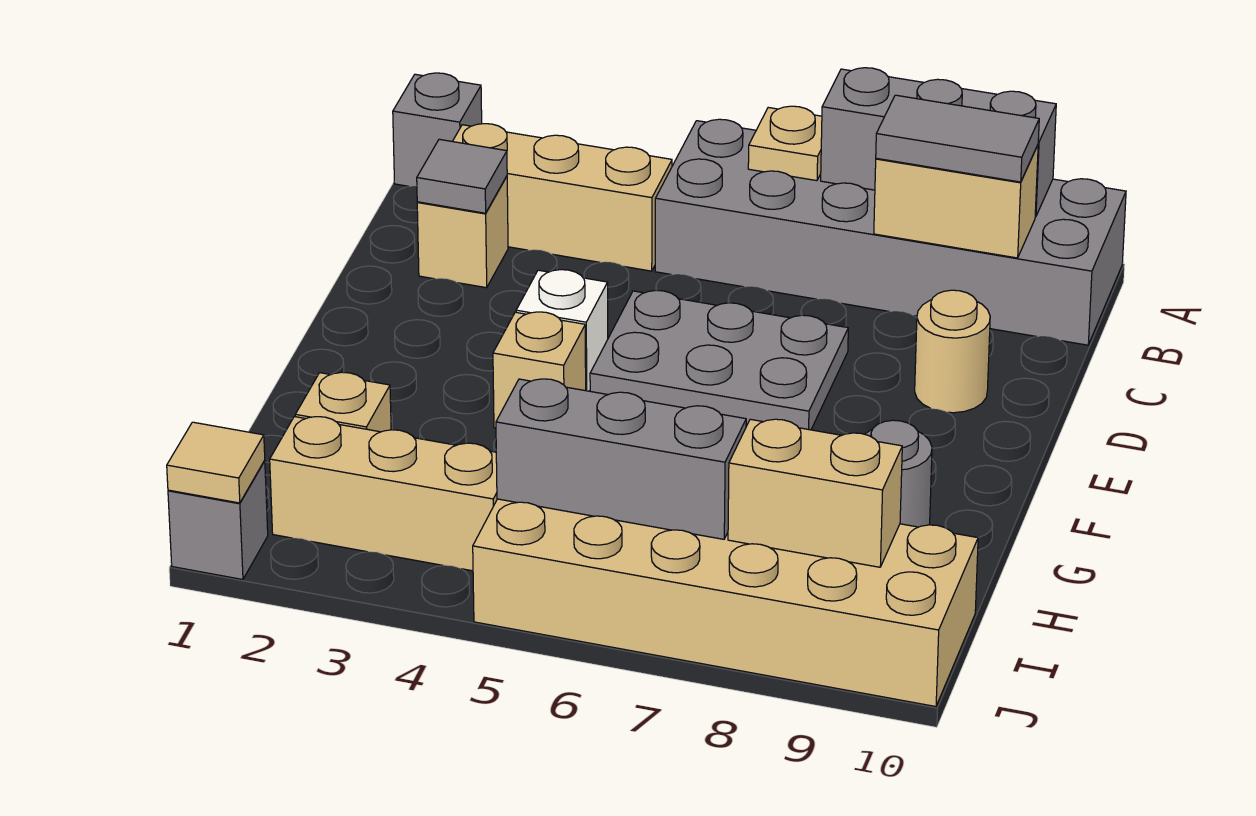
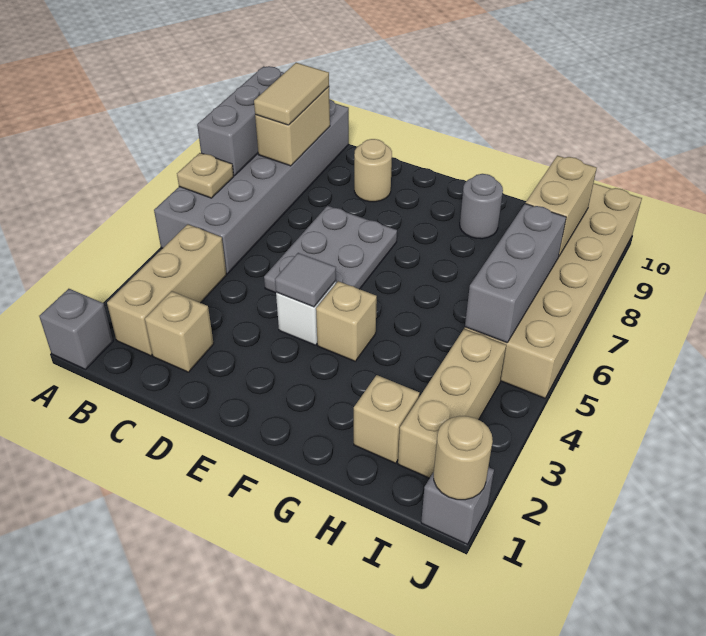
grey tile B8:B9 level 3 -> tan tile B8:B9 level 3
grey tile C2 level 2 -> grey tile E4 level 2
tan tile J1 level 2 -> tan round brick J1 level 2

